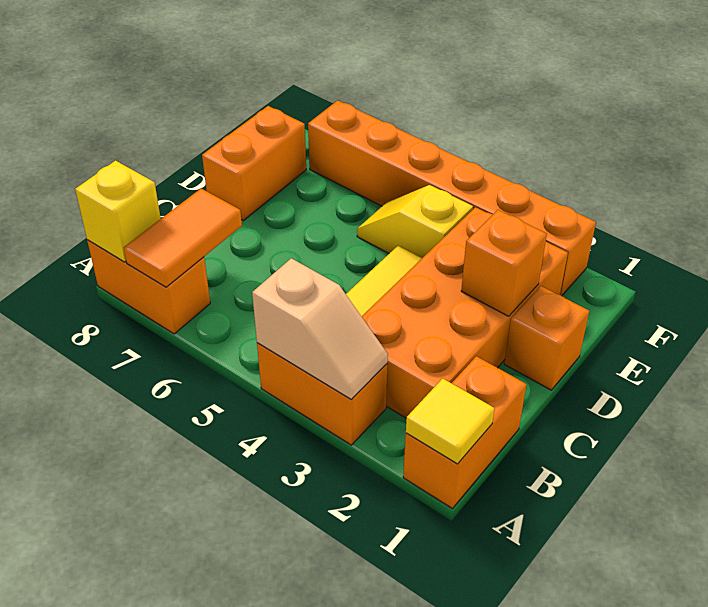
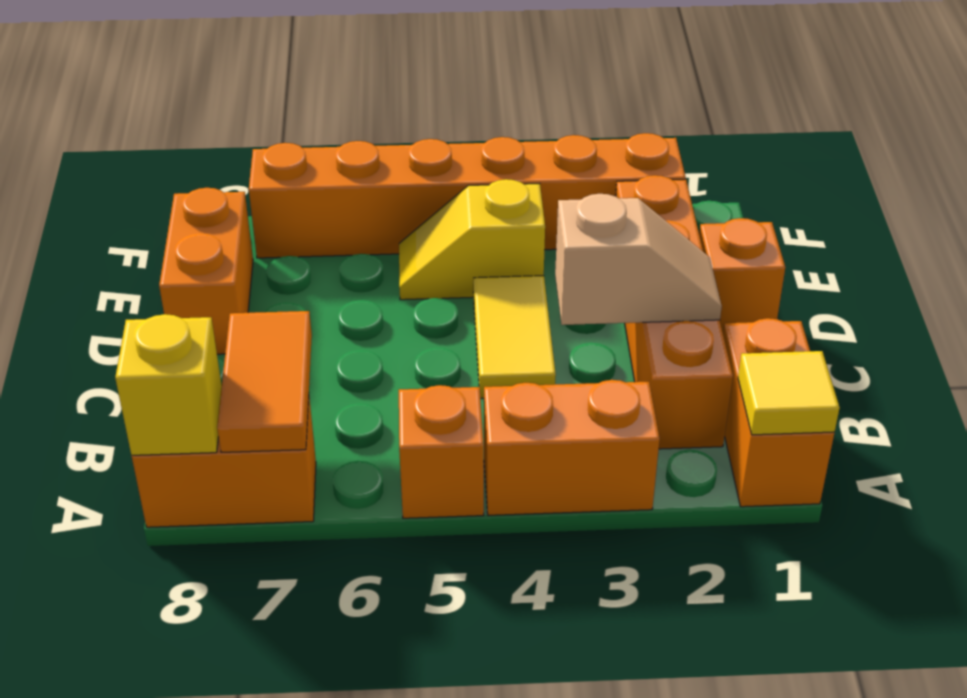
tan slope A3:A4 level 2 top 4 -> tan slope C2:C3 level 2 top 3
orange brick B2:E3 level 1 -> orange brick B2:E2 level 1
orange brick D2 level 2 -> orange brick A5 level 1

